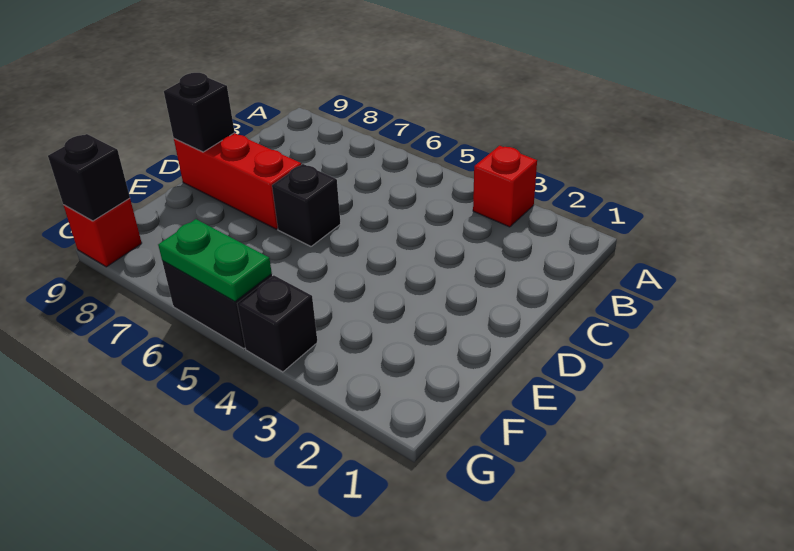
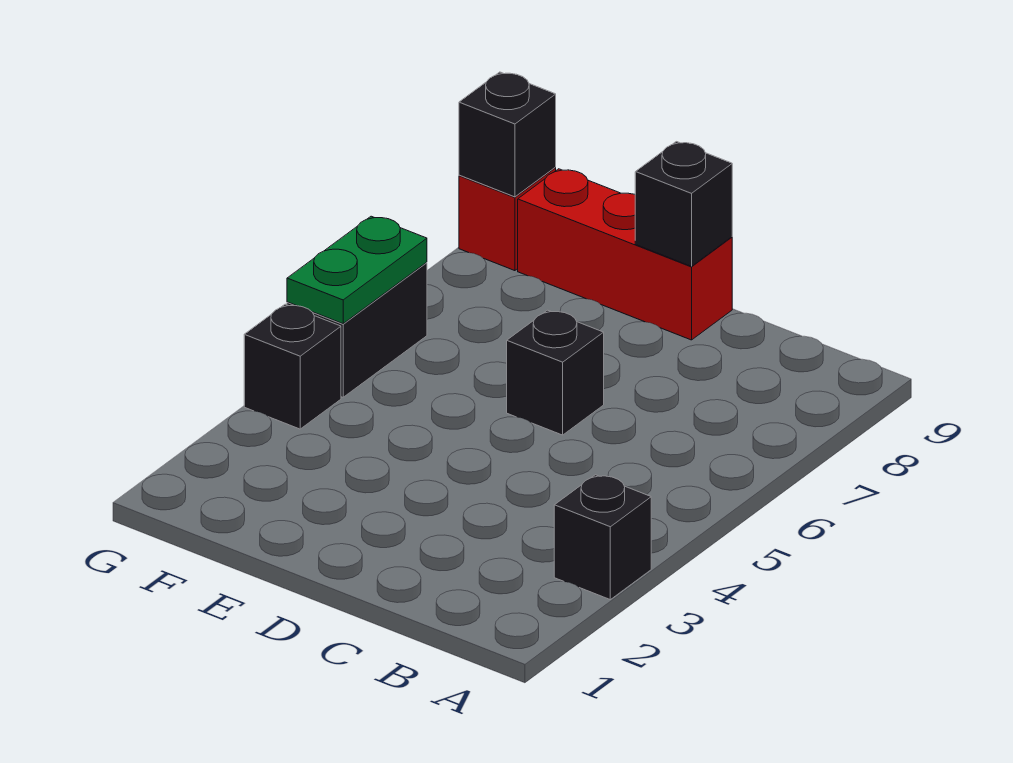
red brick A3 level 1 -> black brick A3 level 1
red brick D7:D9 level 1 -> red brick D9:F9 level 1

